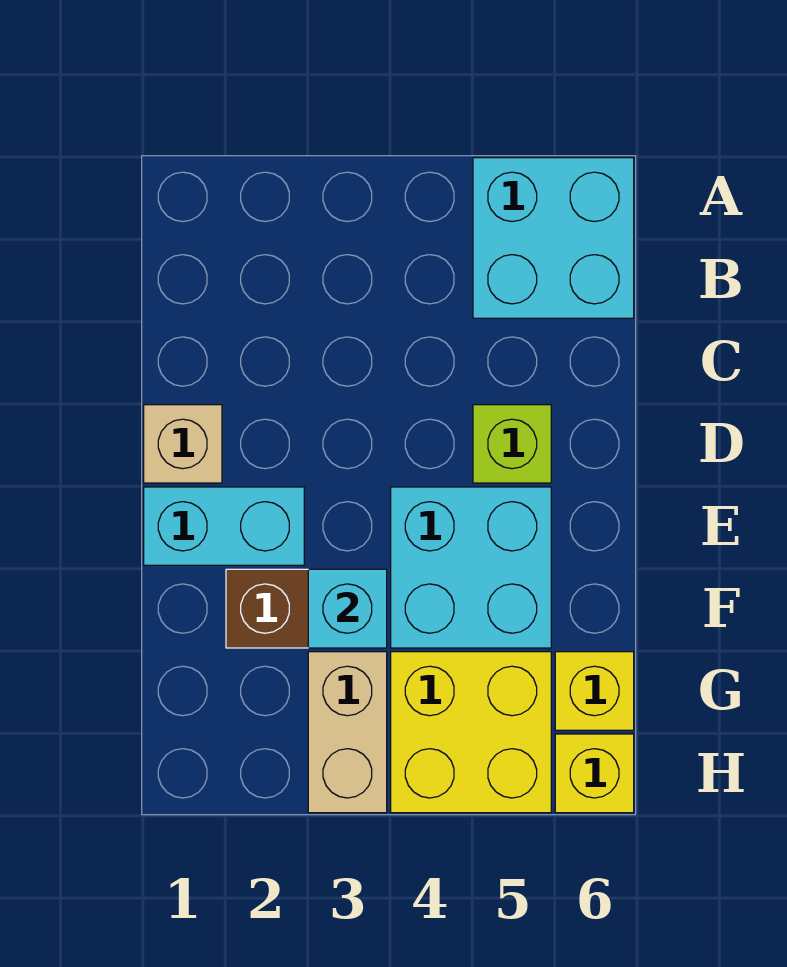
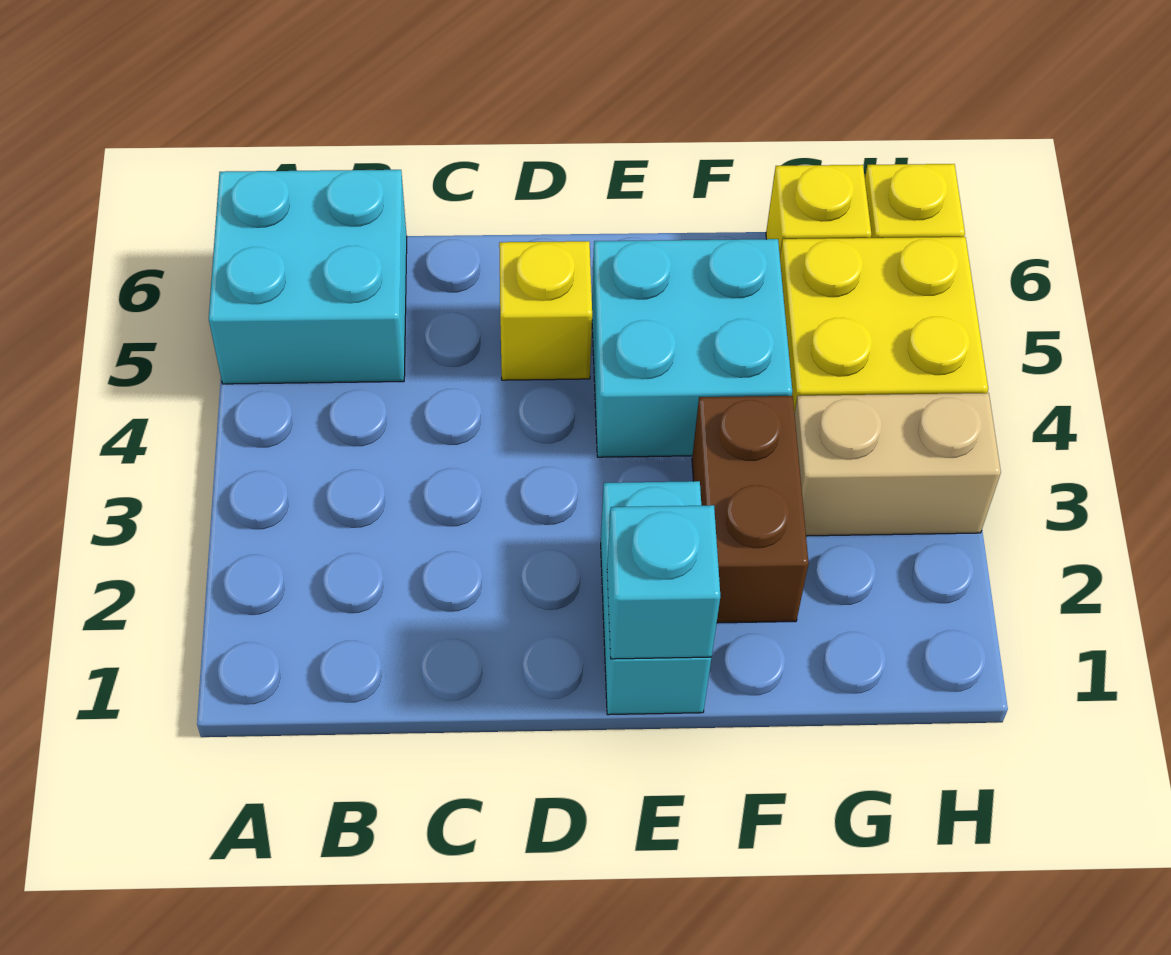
tan brick D1 level 1 -> none
lime brick D5 level 1 -> yellow brick D5 level 1
cyan brick F3 level 2 -> cyan brick E1 level 2

